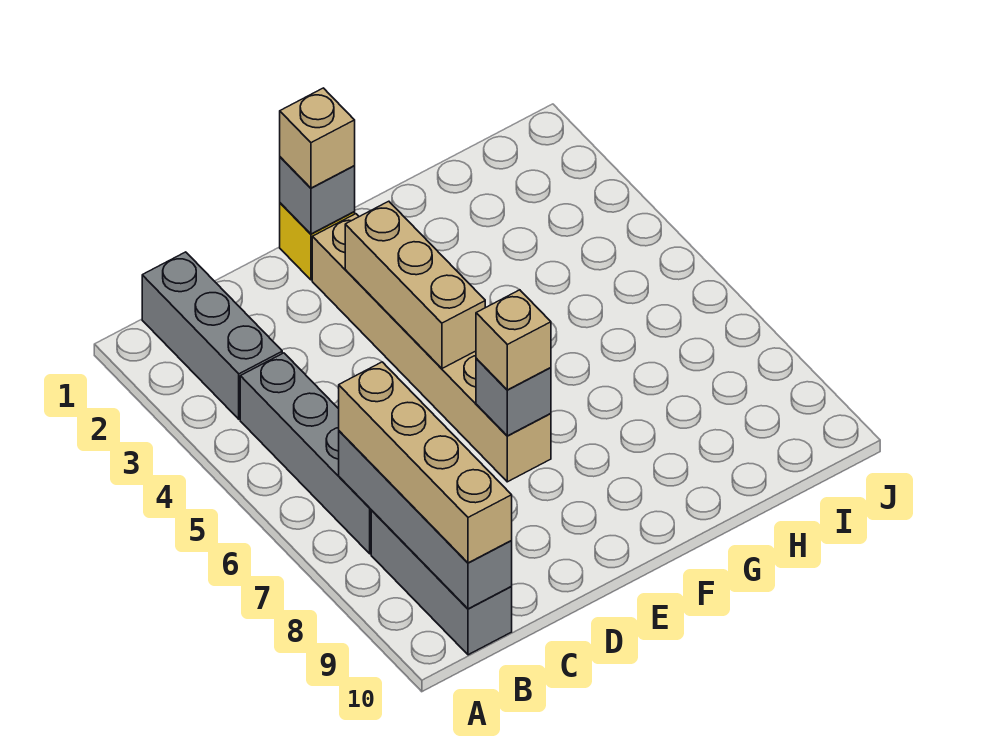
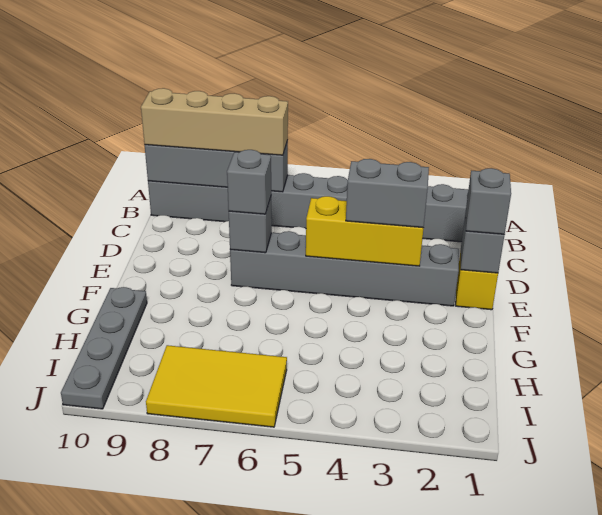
tan brick E1 level 3 -> grey brick E1 level 3
tan brick E2:E7 level 1 -> grey brick E2:E7 level 1
tan brick E3:E5 level 2 -> yellow brick E3:E5 level 2
none -> grey brick E3:E4 level 3
tan brick E7 level 3 -> grey brick E7 level 3
none -> grey plate G10:J10 level 1
none -> yellow tile I6:J8 level 1

